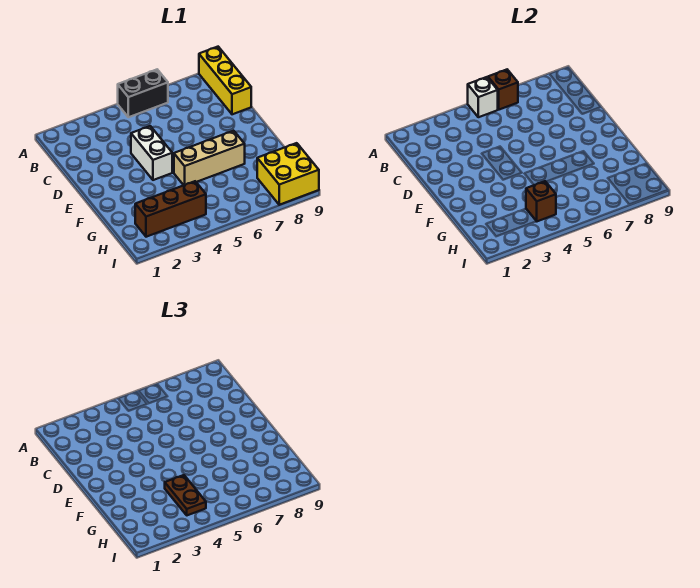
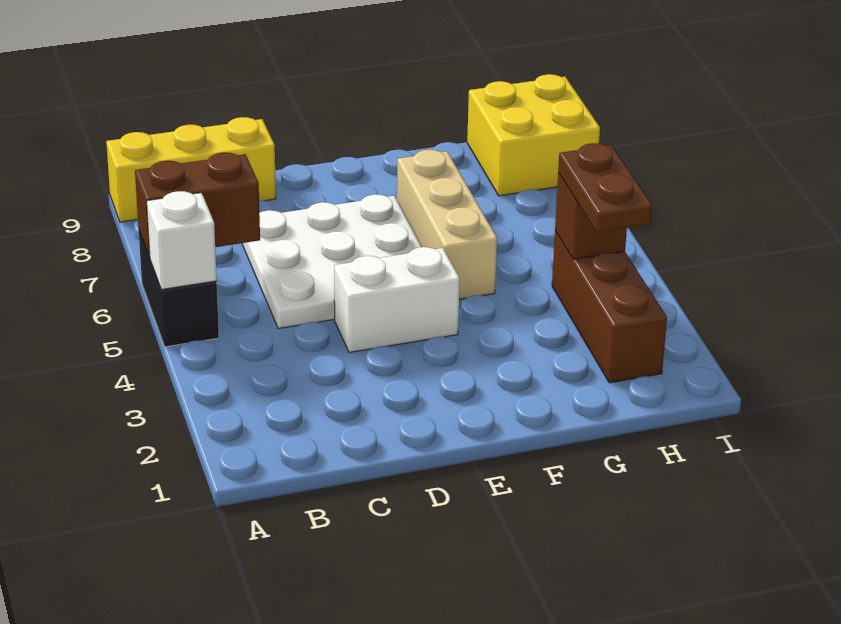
brown brick A6 level 2 -> brown brick A6:B6 level 2
none -> white plate C5:E7 level 1
brown plate G4:H4 level 3 -> brown plate H3:H4 level 3

